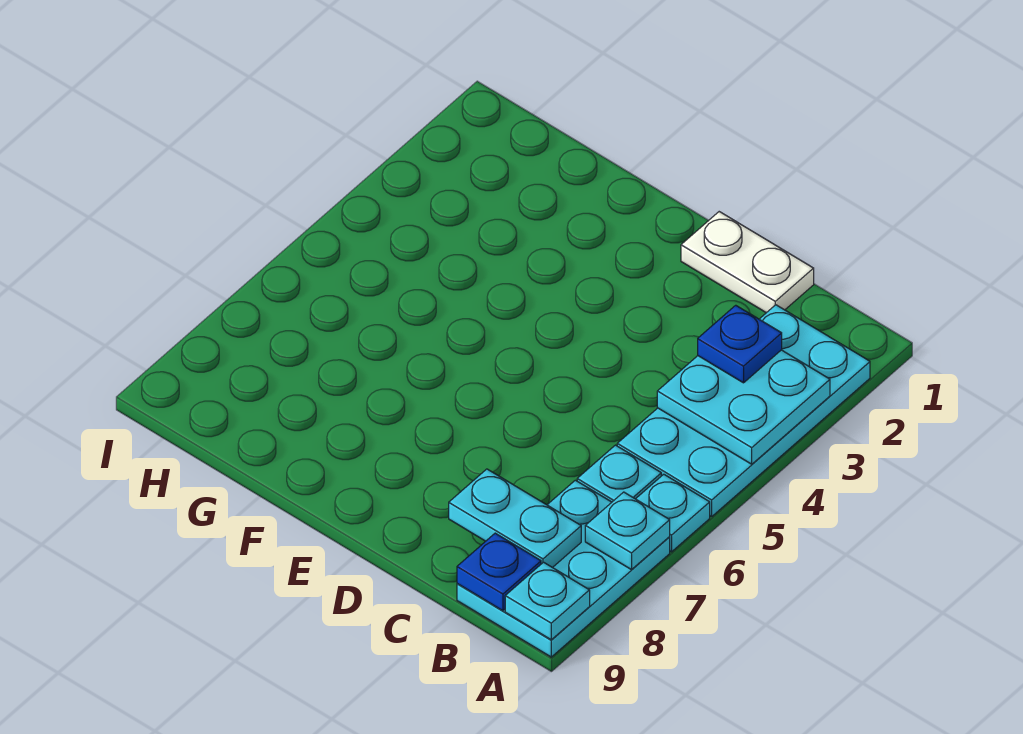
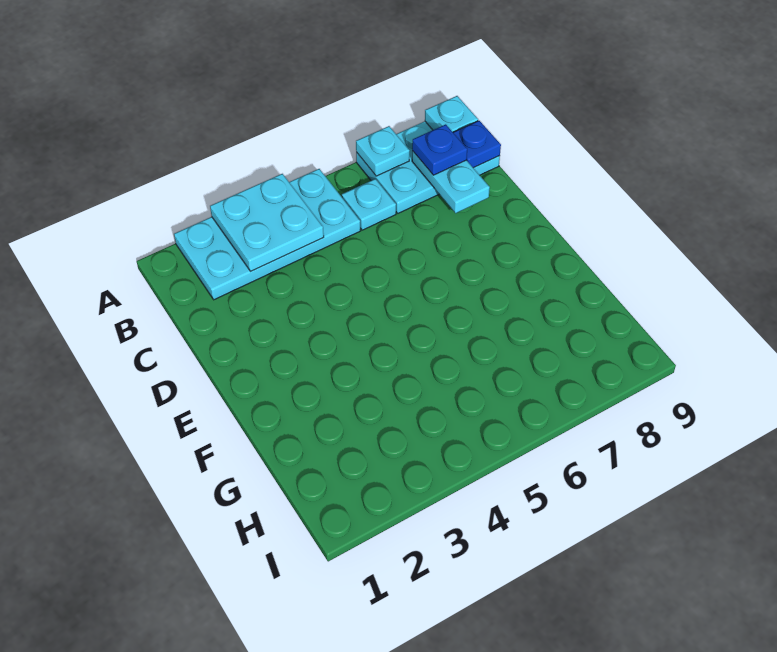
cyan plate A6 level 1 -> none
blue plate B3 level 3 -> blue plate B8 level 3
white plate C1:D1 level 1 -> none

